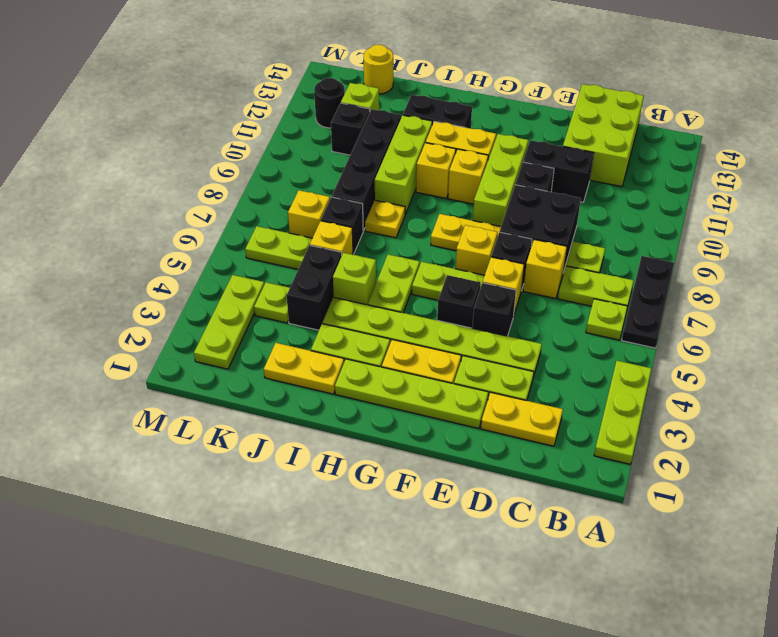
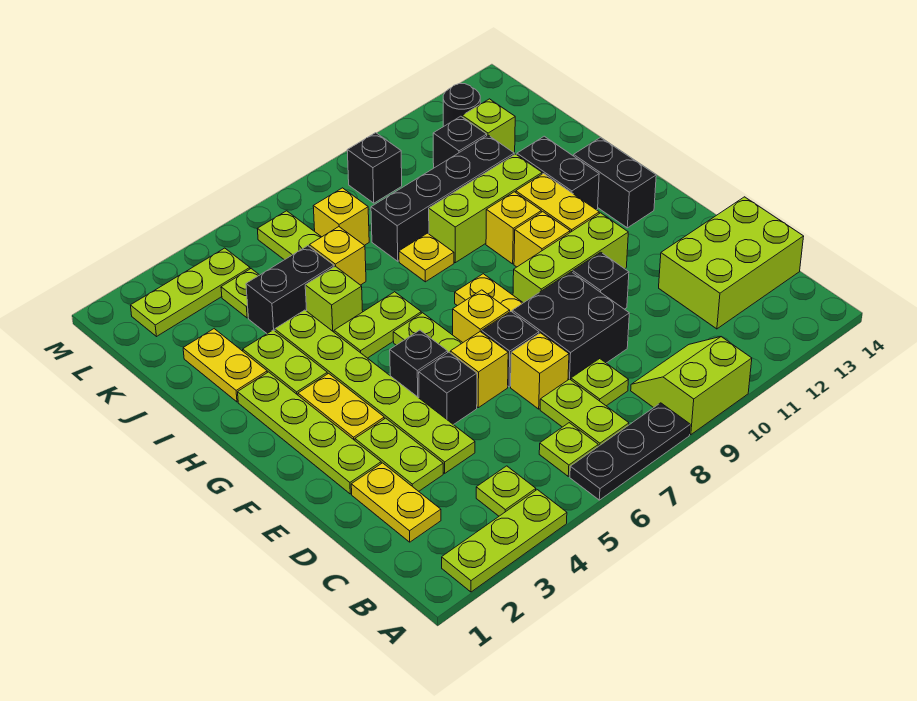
none -> lime slope A9:B10 level 1 top A
none -> lime plate B4 level 1
black brick D11:E11 level 1 -> black brick G13:H13 level 1
black brick J7 level 1 -> black brick L9 level 1
yellow round brick K14 level 1 -> none

